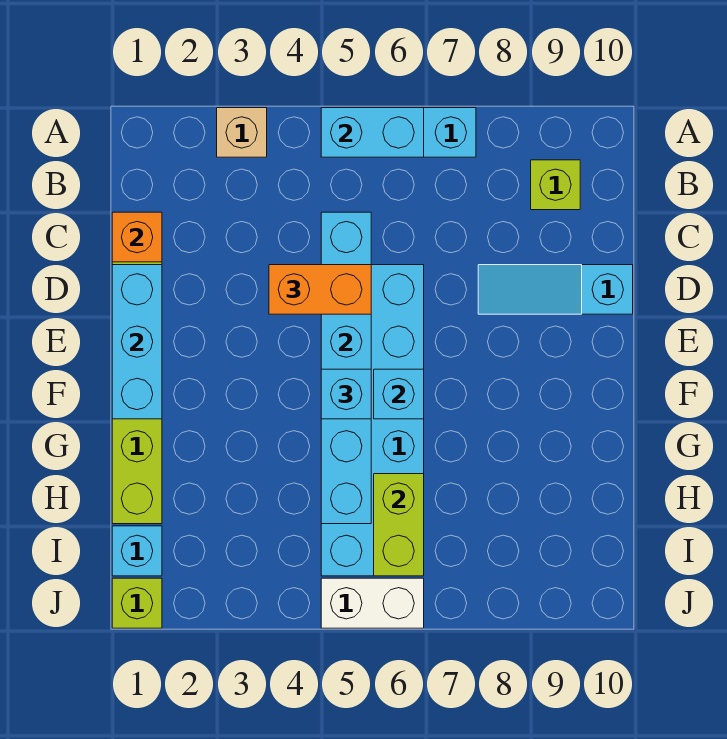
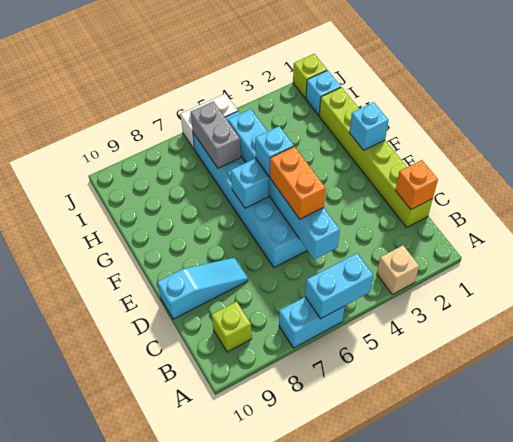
cyan brick D1:F1 level 2 -> cyan brick F1 level 2
orange brick D4:D5 level 3 -> orange brick D5:E5 level 3
lime brick H6:I6 level 2 -> grey brick H6:I6 level 2

